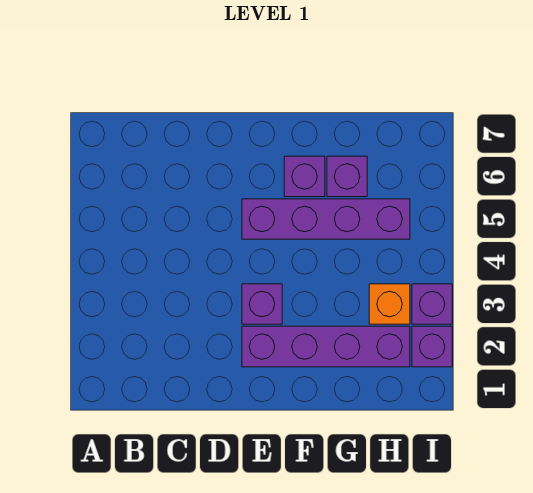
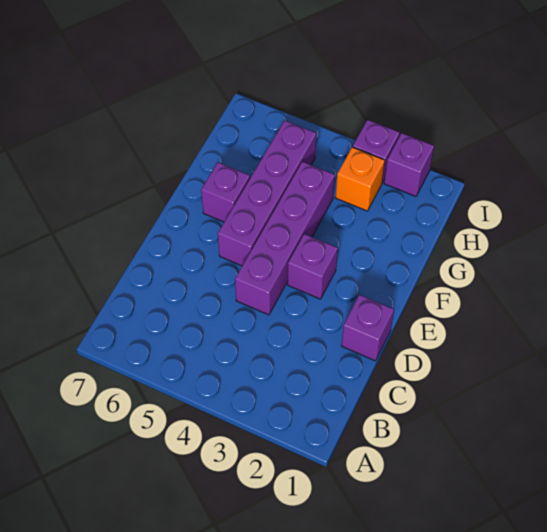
purple brick E2:H2 level 1 -> purple brick D4:G4 level 1
purple brick G6 level 1 -> purple brick D1 level 1

